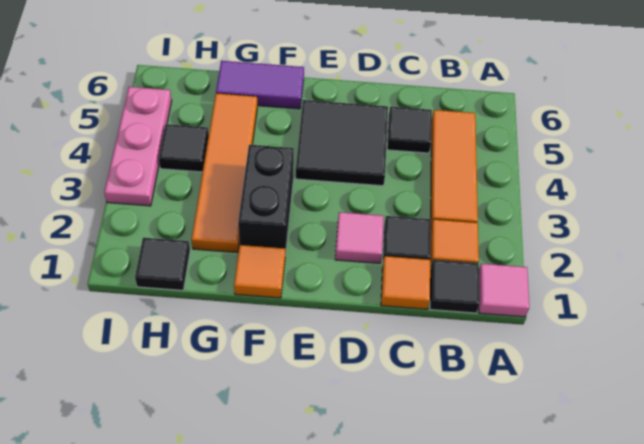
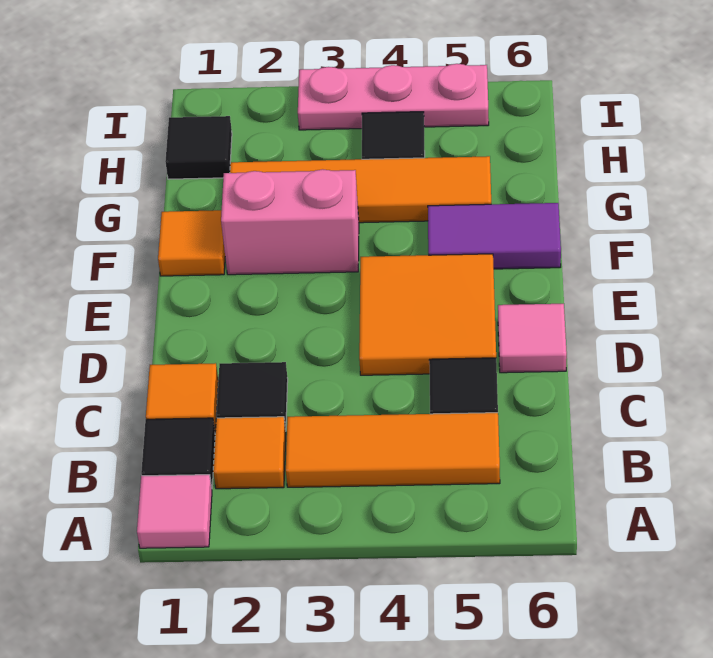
pink tile D2 level 1 -> pink tile D6 level 1
black tile D4:E5 level 1 -> orange tile D4:E5 level 1
black brick F2:F3 level 1 -> pink brick F2:F3 level 1
purple tile F6:G6 level 1 -> purple tile F5:F6 level 1

